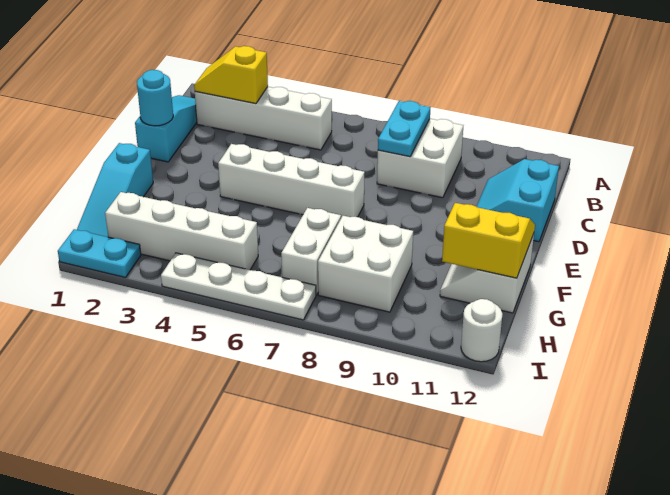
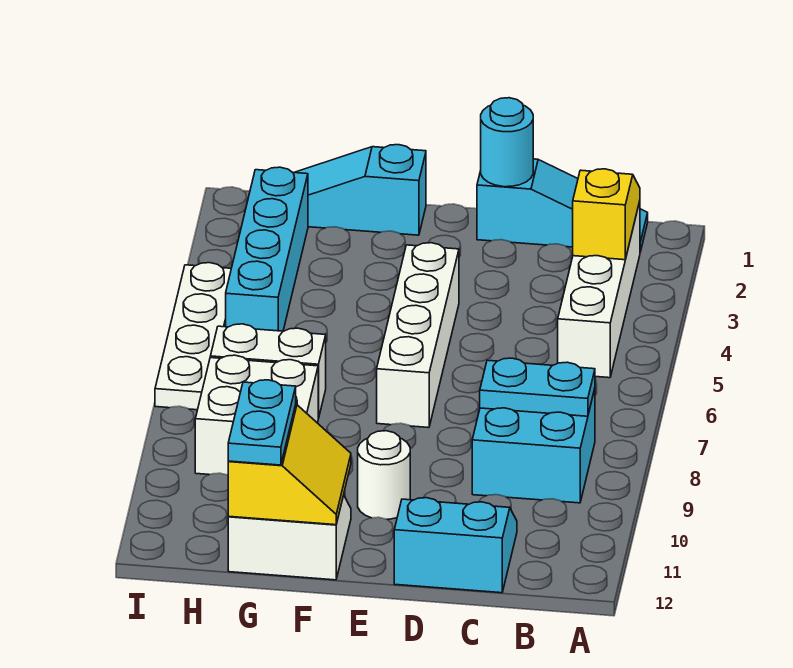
white brick B8:C9 level 1 -> cyan brick B8:C9 level 1
white brick H2:H5 level 1 -> cyan brick H2:H5 level 1
cyan plate I1:I2 level 1 -> cyan plate G11:G12 level 3
white round brick I12 level 1 -> white round brick E10 level 1

